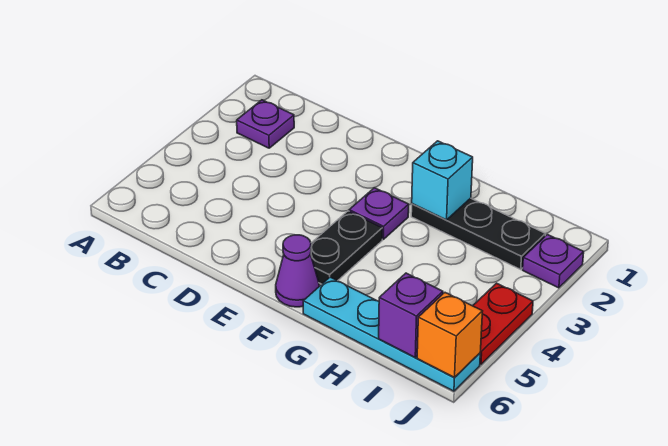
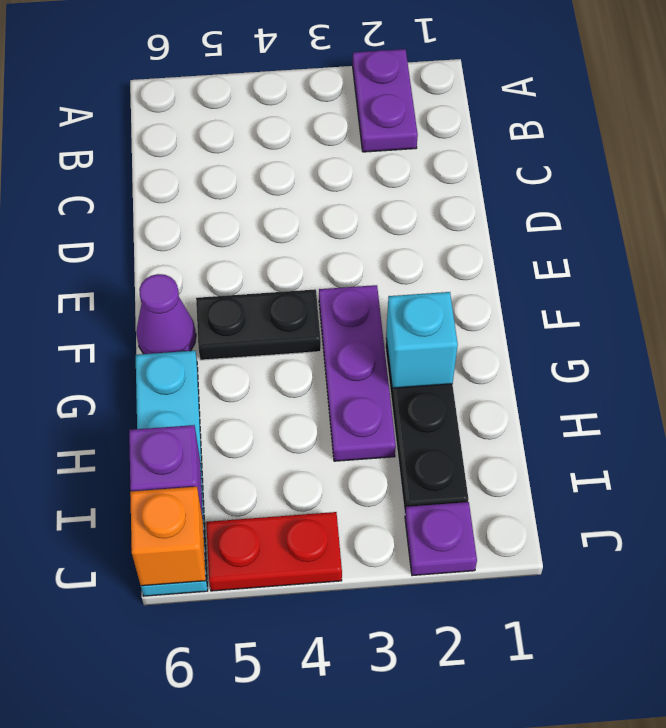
purple plate B2 level 1 -> purple plate A2:B2 level 1
purple plate F3 level 1 -> purple plate F3:H3 level 1

